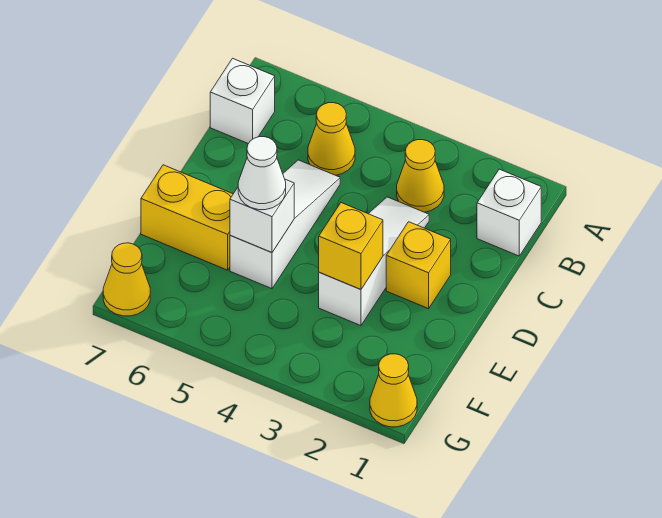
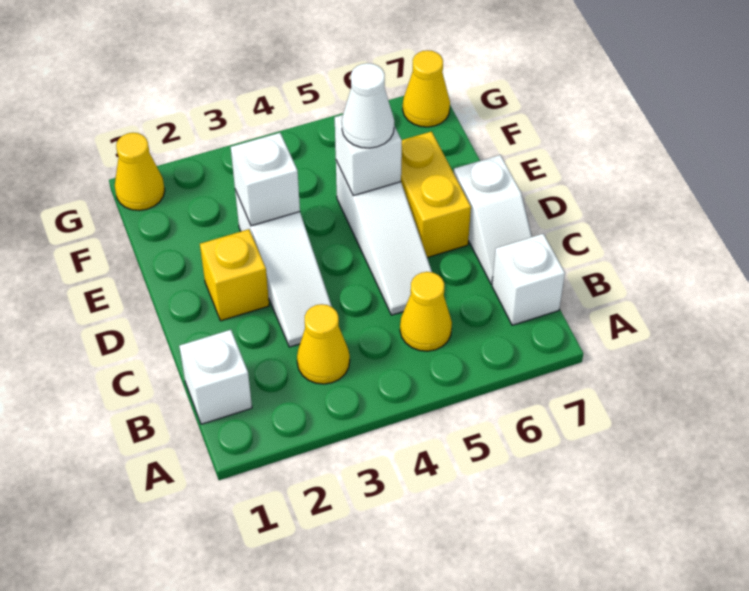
none -> white slope C7:D7 level 1 top D
yellow brick E3 level 2 -> white brick E3 level 2
yellow brick E6:E7 level 1 -> yellow brick D6:E6 level 1

